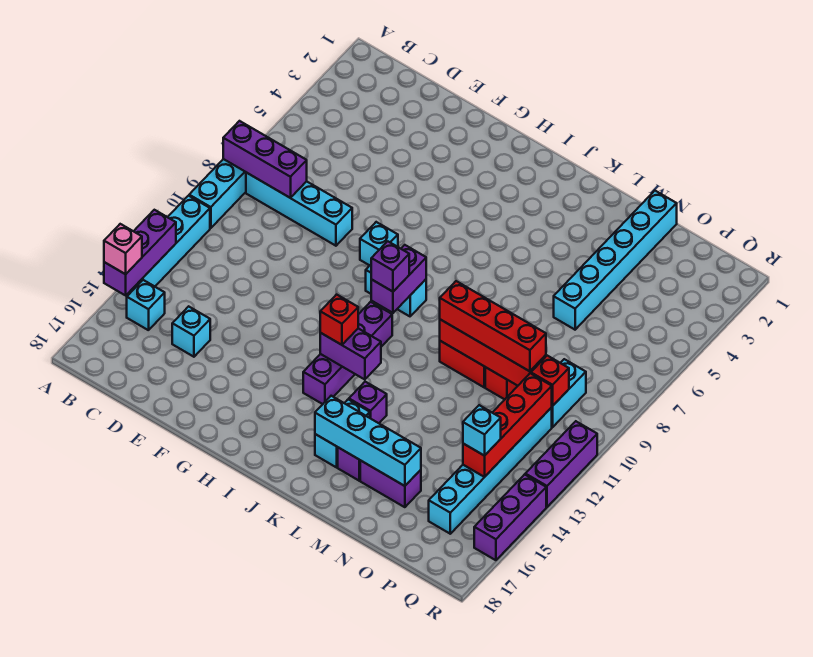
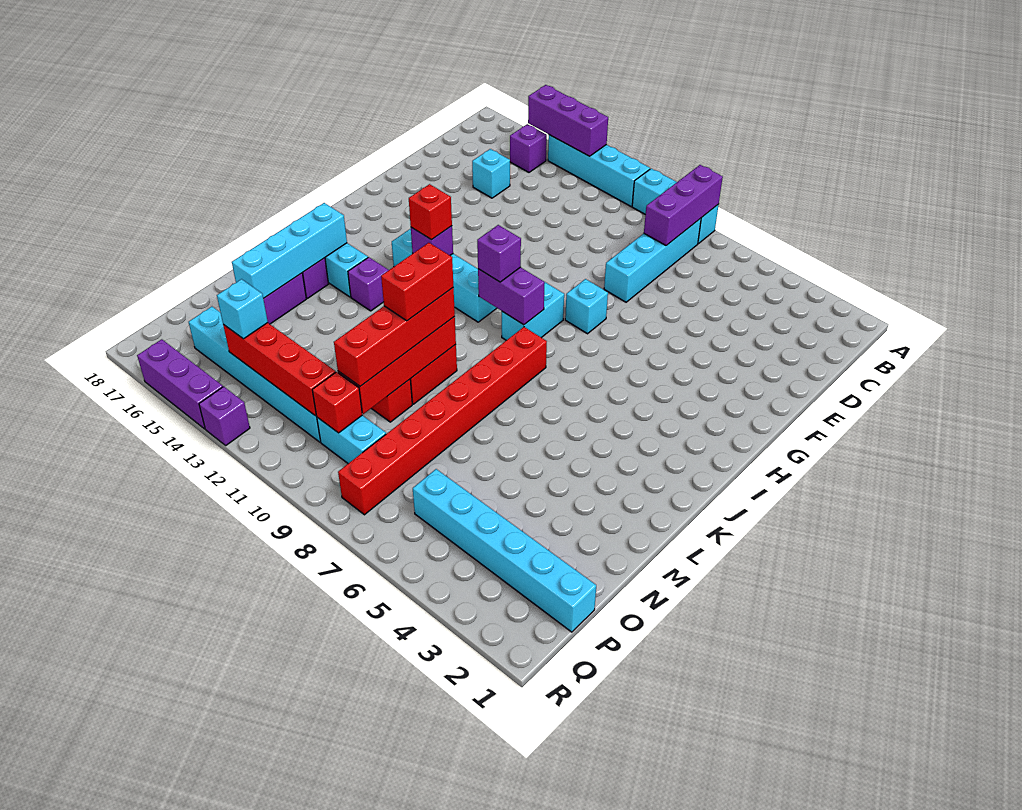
pink brick A15 level 3 -> none
cyan brick B15 level 1 -> purple brick B15 level 1
purple brick I11:I14 level 1 -> cyan brick I11:I14 level 1
purple brick I13:J13 level 2 -> purple brick I13 level 2
none -> red brick J8:Q8 level 1
none -> red brick L10:M10 level 4
cyan brick N1:N6 level 1 -> cyan brick P1:P6 level 1
purple brick R11:R13 level 1 -> purple brick R13 level 1

